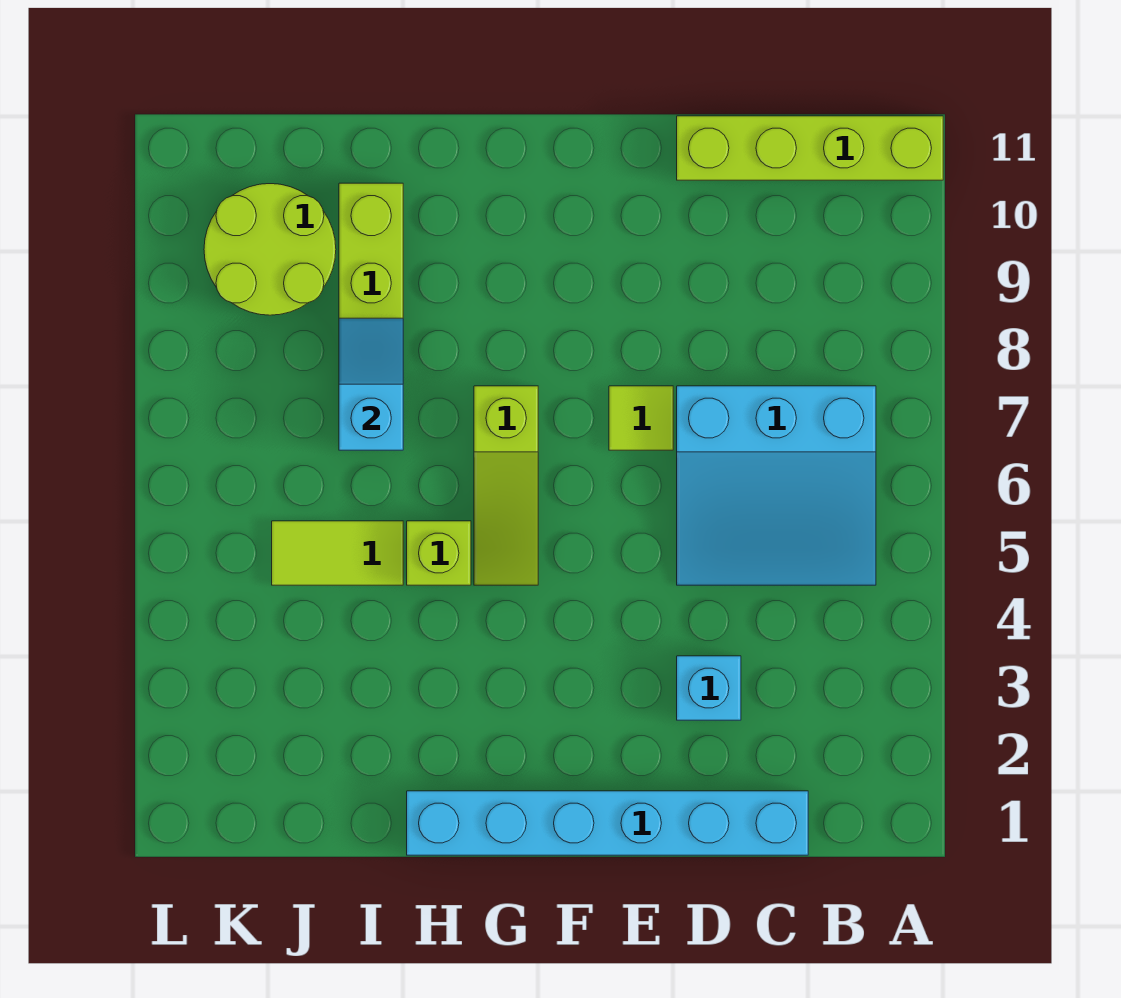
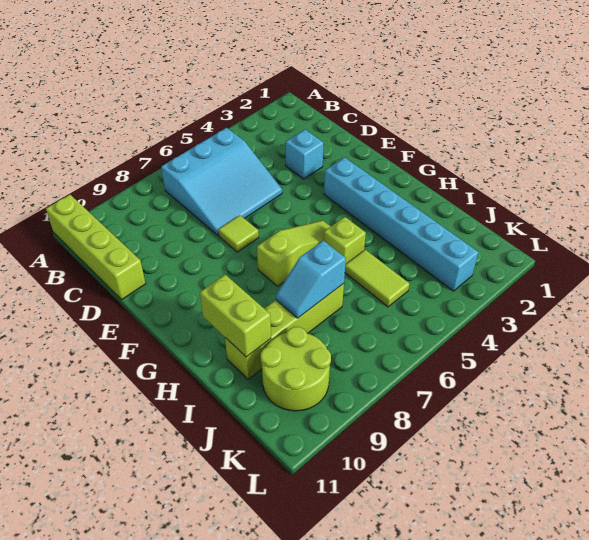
cyan slope B5:D7 level 1 top 7 -> cyan slope B5:D7 level 1 top B
cyan brick C1:H1 level 1 -> cyan brick F3:K3 level 1
none -> lime brick H10:I10 level 2

